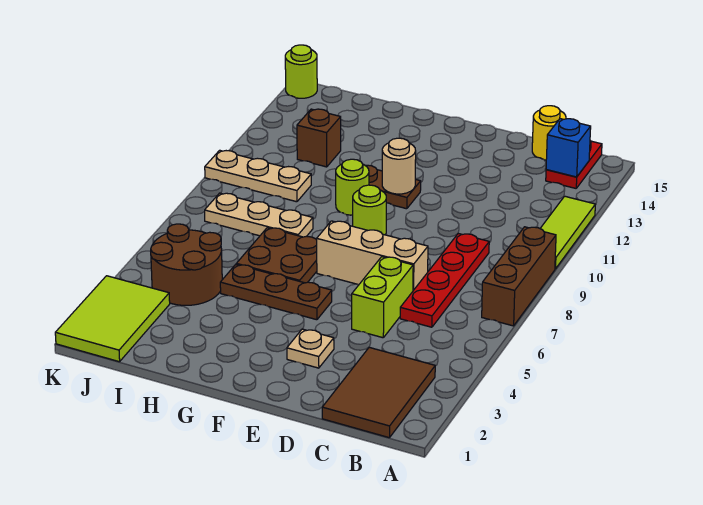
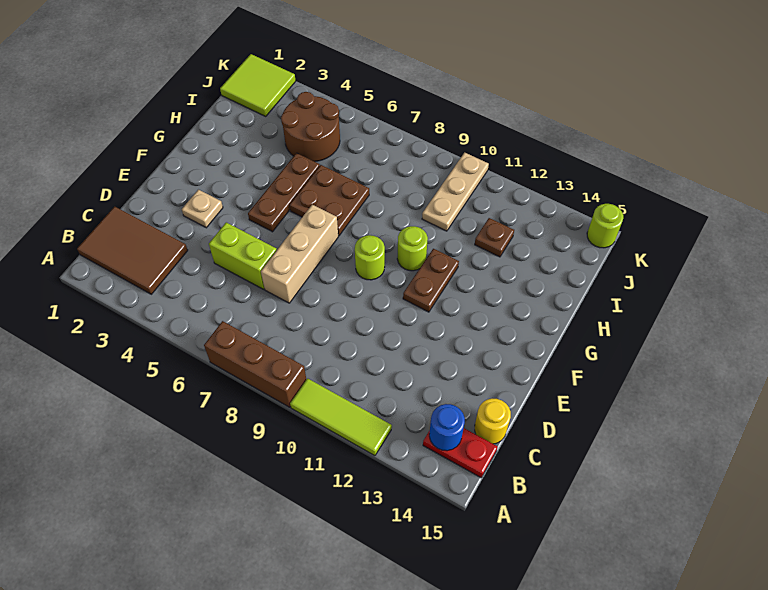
blue brick B14 level 2 -> blue round brick B14 level 2
red plate C6:C9 level 1 -> none
tan round brick F11 level 2 -> none
tan plate H8:J8 level 1 -> none
brown brick I12 level 1 -> brown plate I12 level 1
lime tile J1:K3 level 1 -> lime tile J1:K2 level 1

